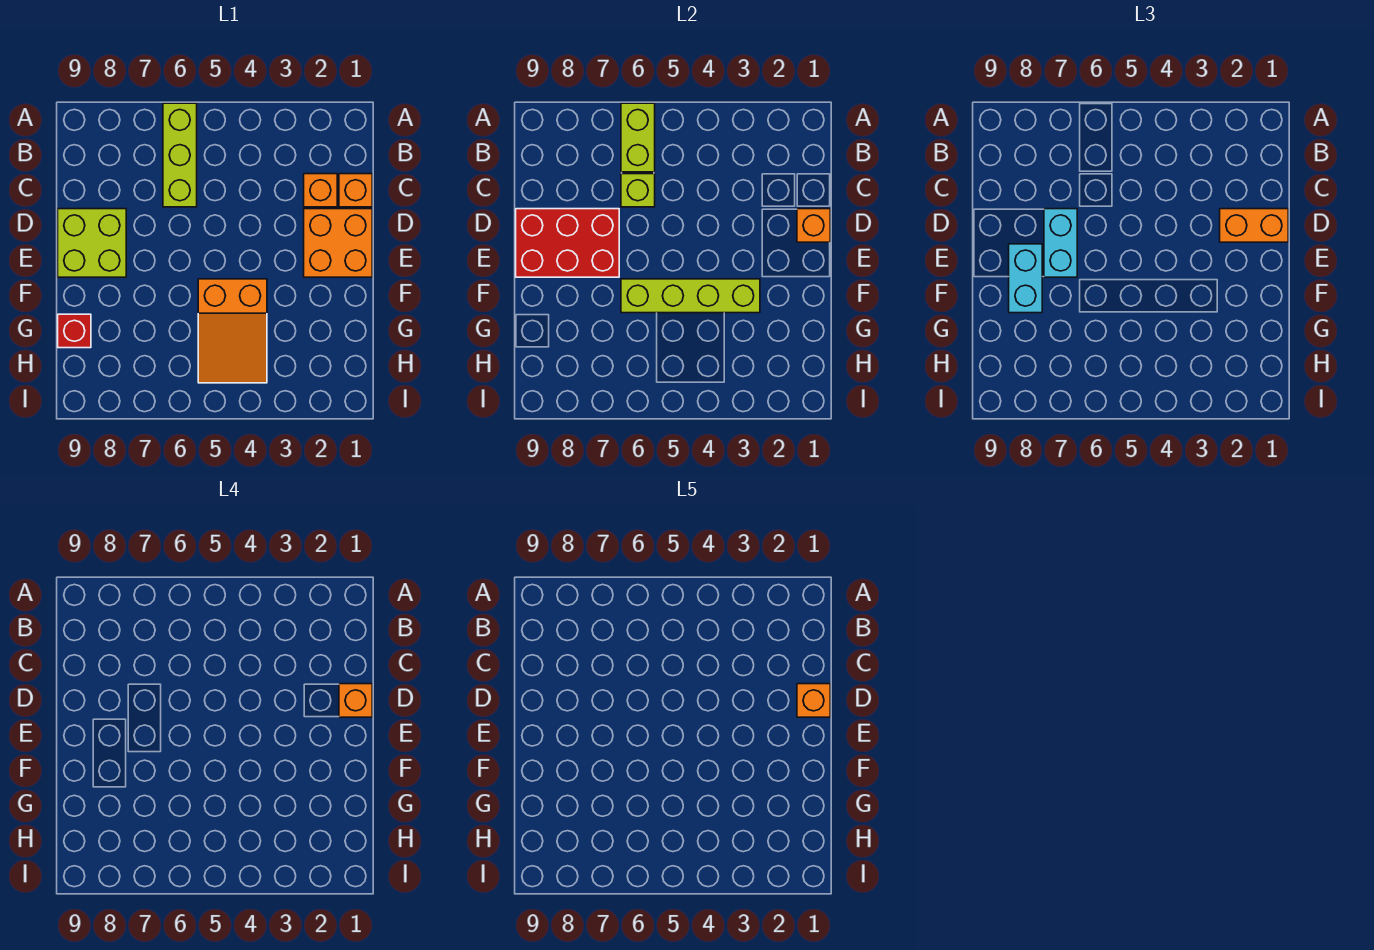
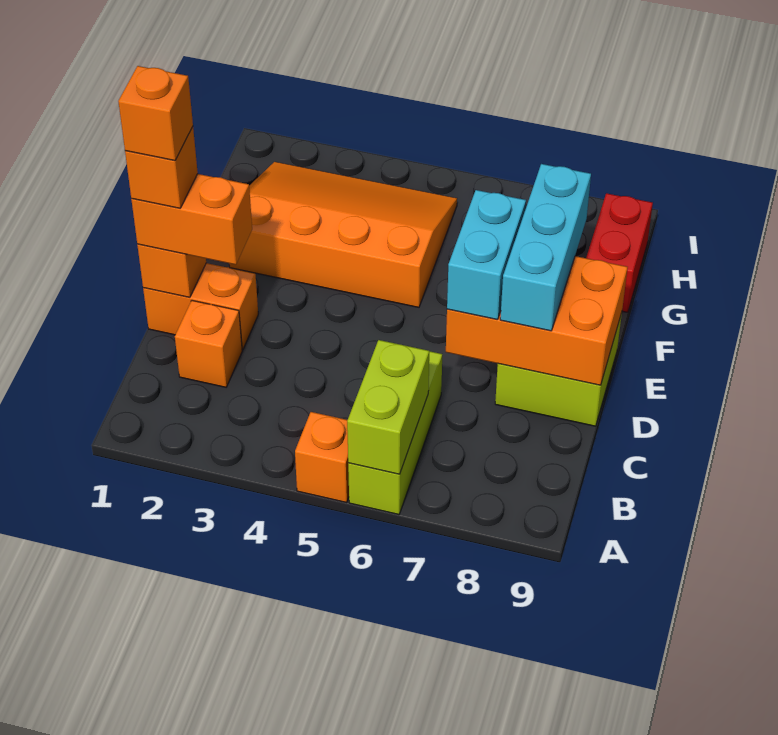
orange brick C1 level 1 -> orange brick A5 level 1
lime brick C6 level 2 -> none
orange brick D1:E2 level 1 -> orange brick D1:D2 level 1
red brick D7:E9 level 2 -> orange brick D7:E9 level 2
cyan brick E8:F8 level 3 -> cyan brick D8:F8 level 3
lime brick F3:F6 level 2 -> none
orange slope F4:H5 level 1 top F -> orange slope F2:H5 level 1 top F
red brick G9 level 1 -> red brick G9:H9 level 1

